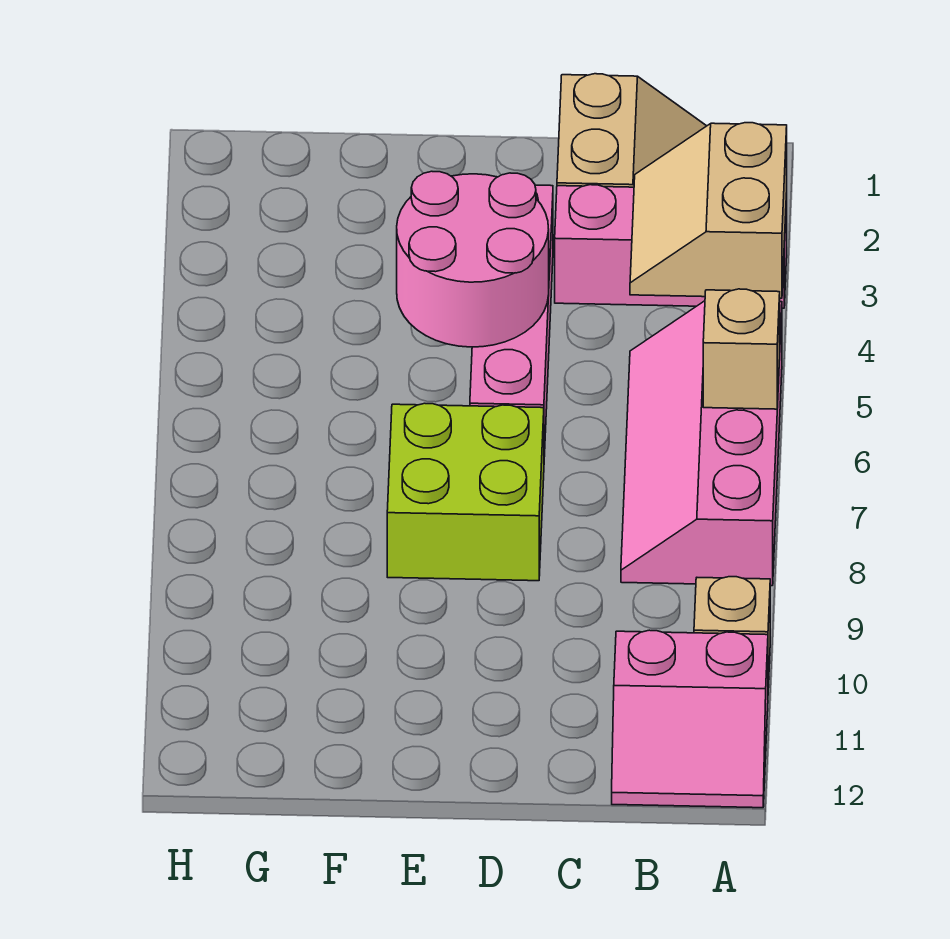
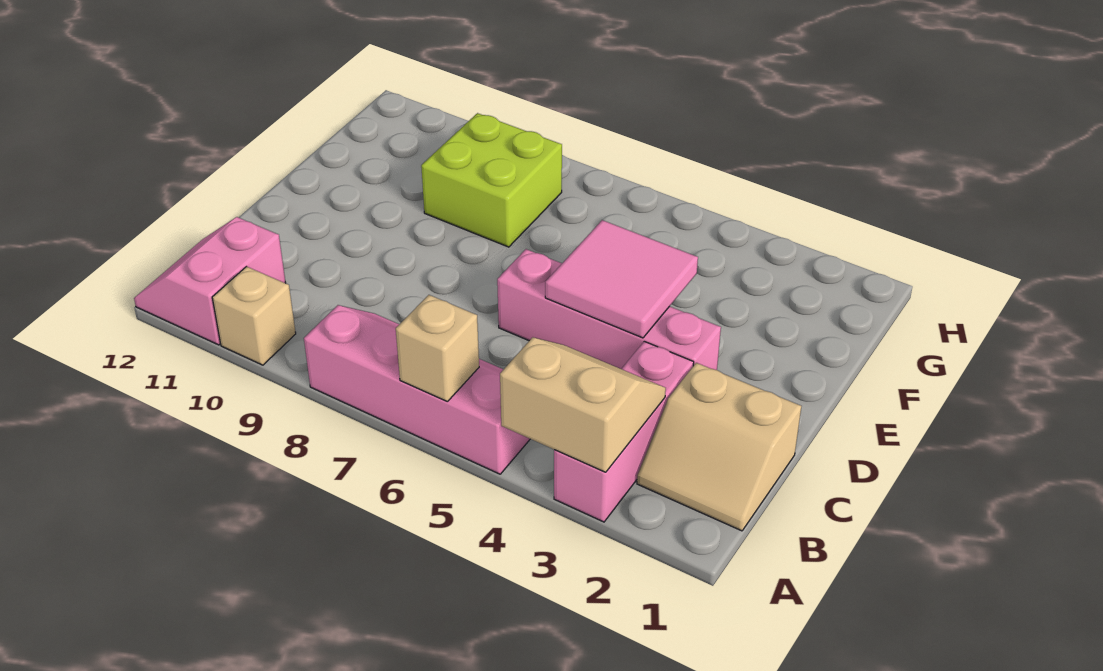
pink round brick D4:E5 level 2 -> pink tile D4:E5 level 2
lime brick D7:E8 level 1 -> lime brick F8:G9 level 1

